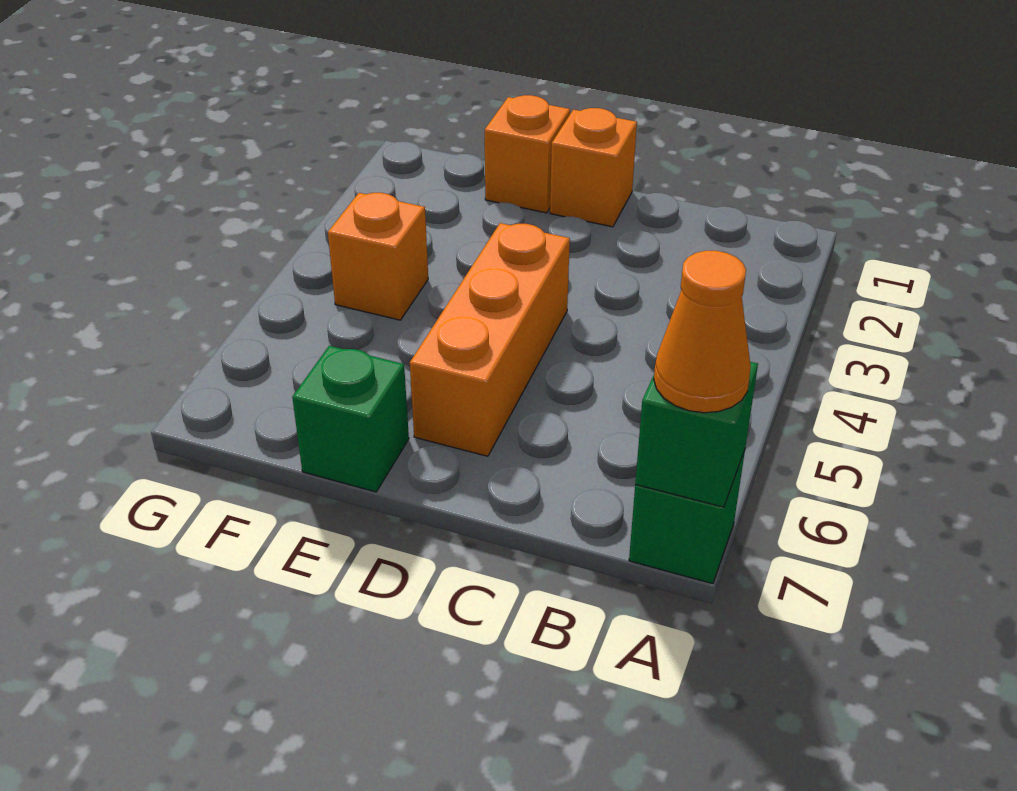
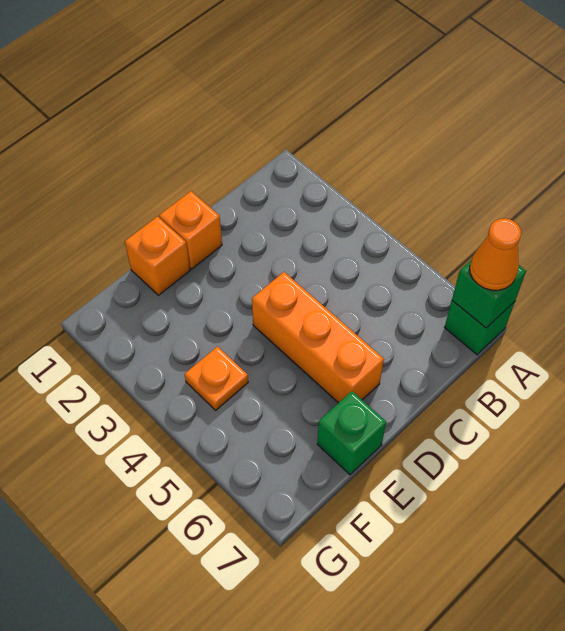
orange brick F4 level 1 -> orange plate F4 level 1

